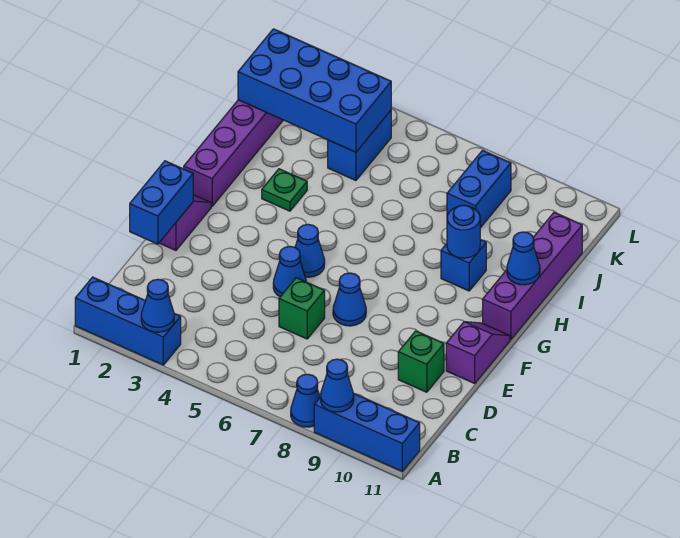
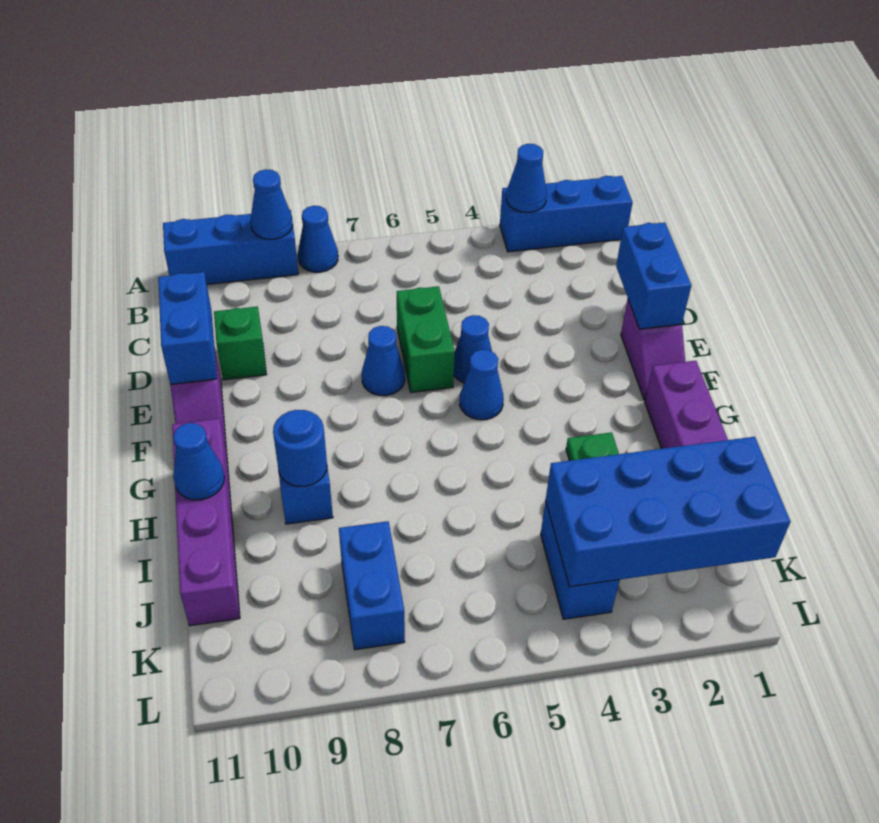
green brick D6 level 1 -> green brick D6:E6 level 1
none -> blue brick D11:E11 level 2

